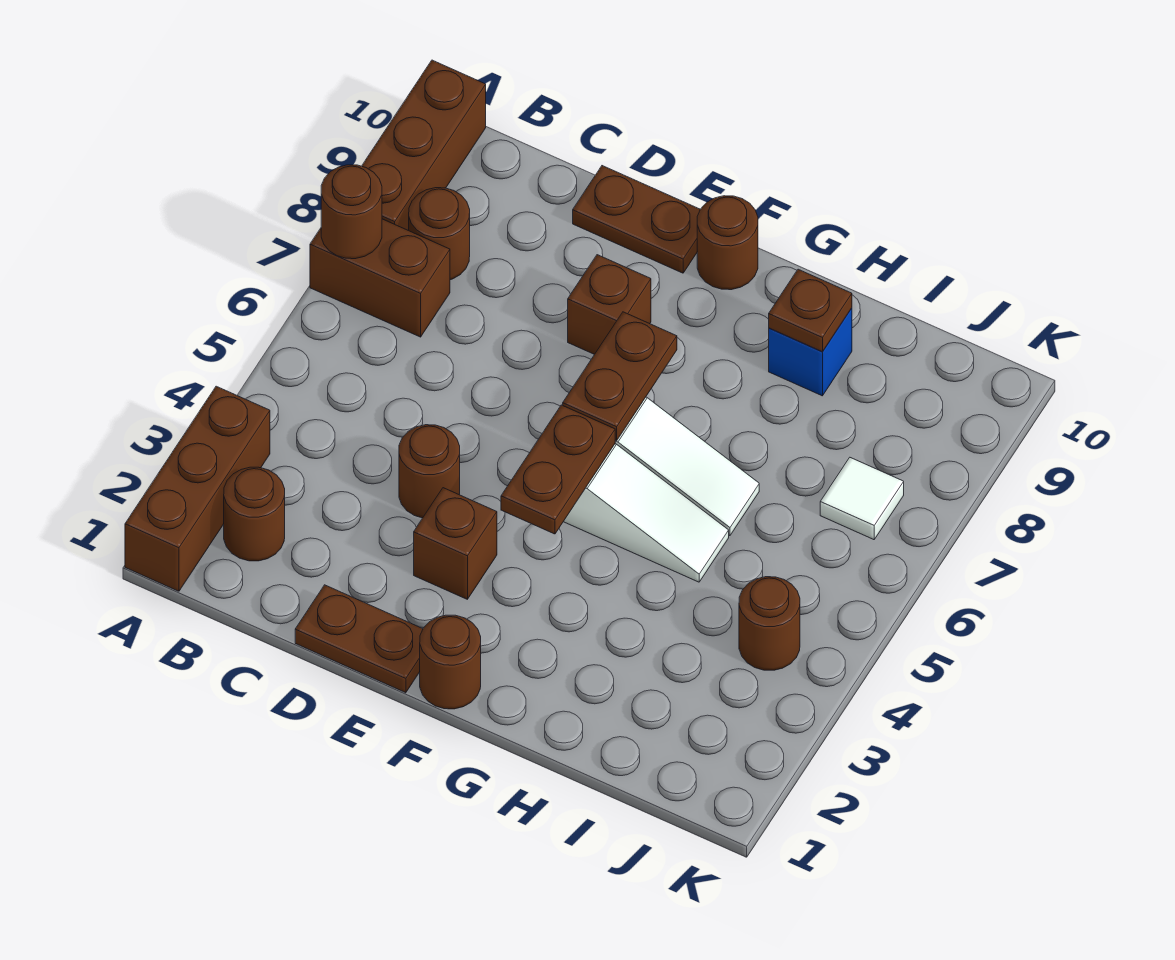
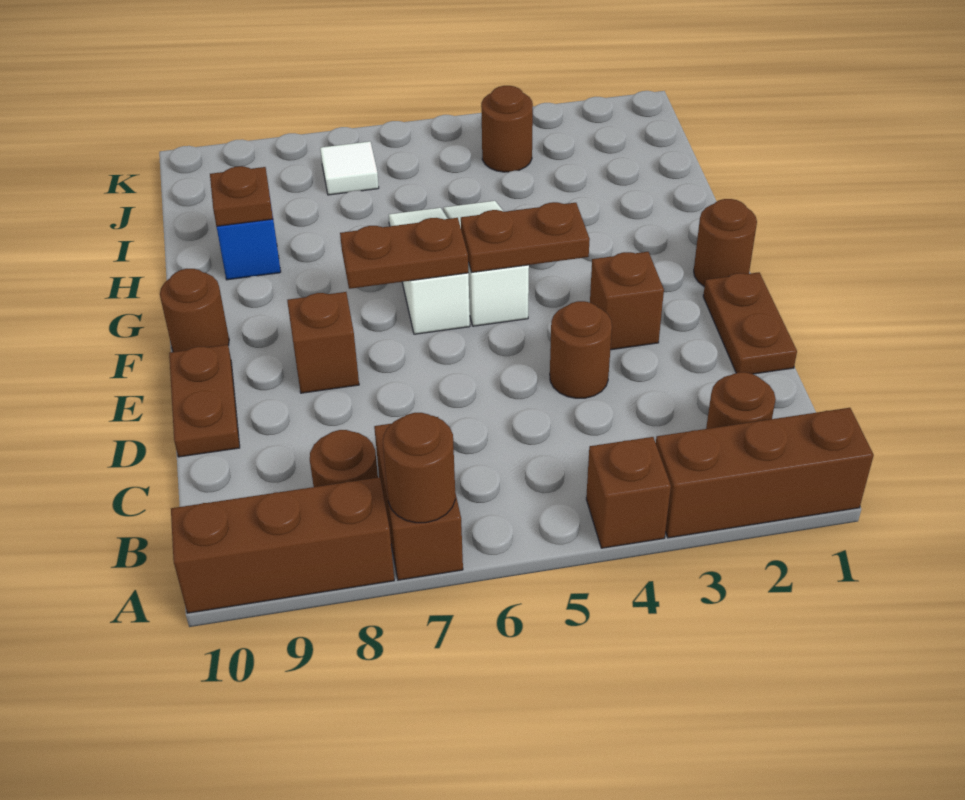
none -> brown brick A4 level 1

